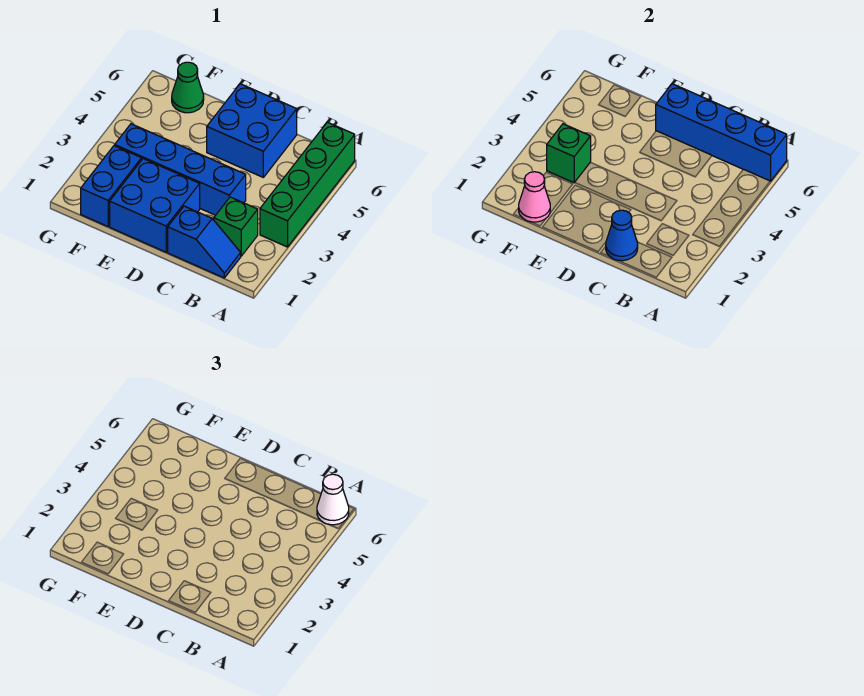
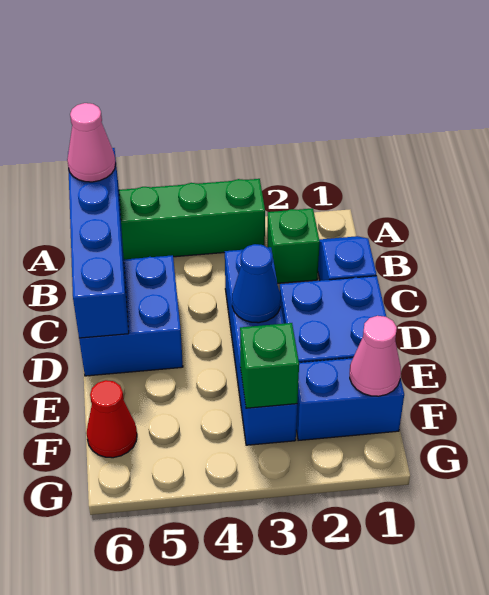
white cone A6 level 3 -> pink cone A6 level 3
blue cone C1 level 2 -> blue cone D3 level 2
green cone F6 level 1 -> red cone F6 level 1

